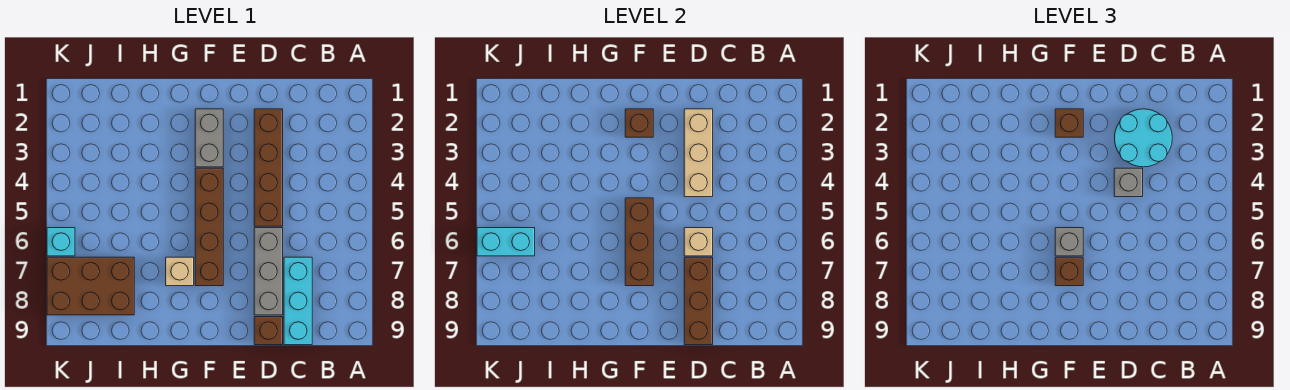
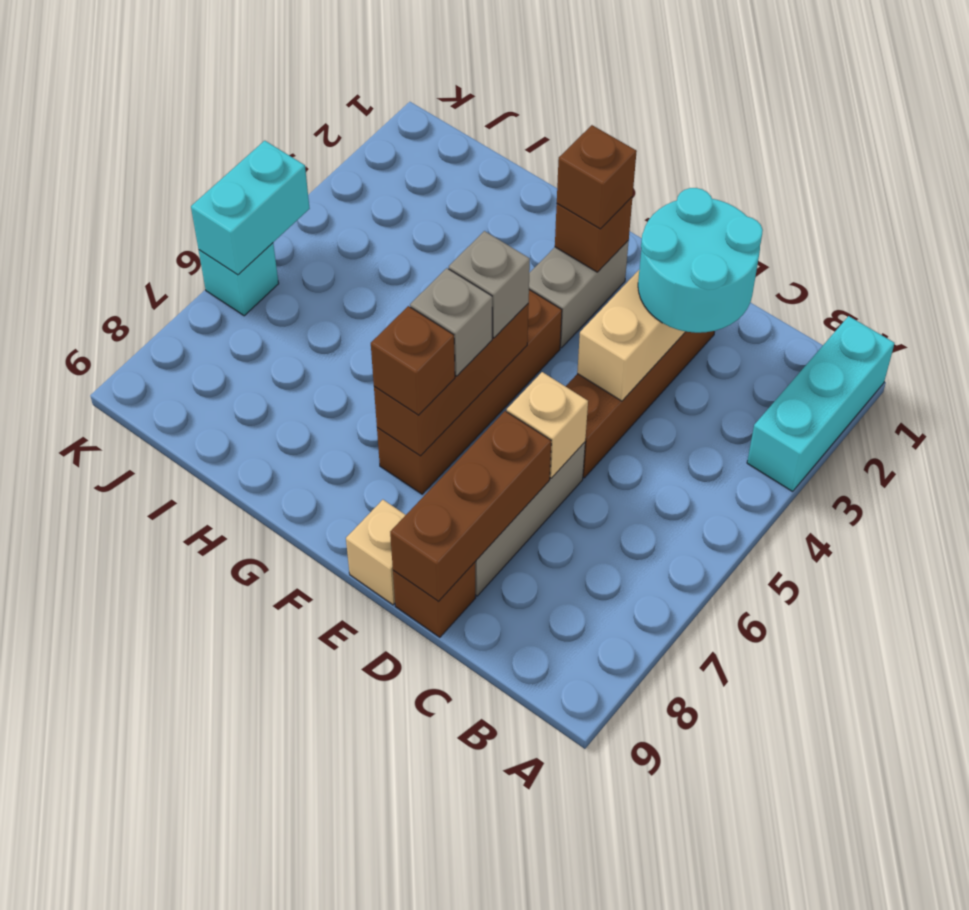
cyan brick C7:C9 level 1 -> cyan brick A1:A3 level 1
grey brick D4 level 3 -> grey brick F5 level 3
tan brick G7 level 1 -> tan brick E9 level 1
brown brick I7:K8 level 1 -> none
cyan brick J6:K6 level 2 -> cyan brick K5:K6 level 2

